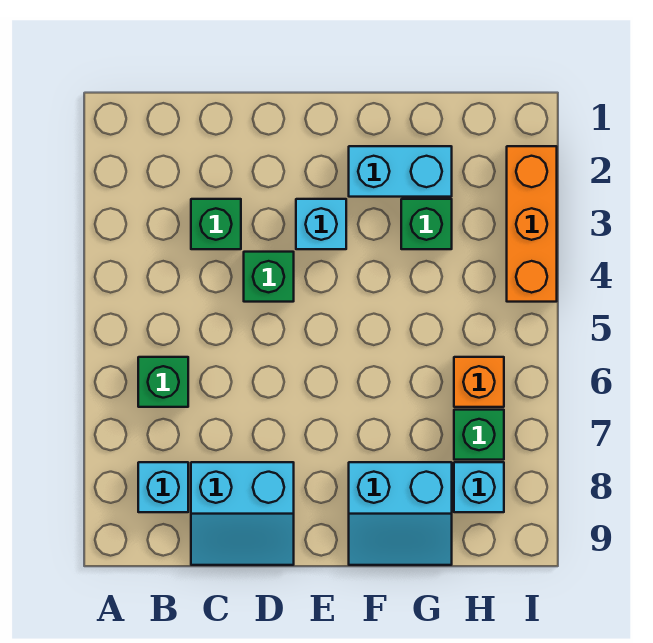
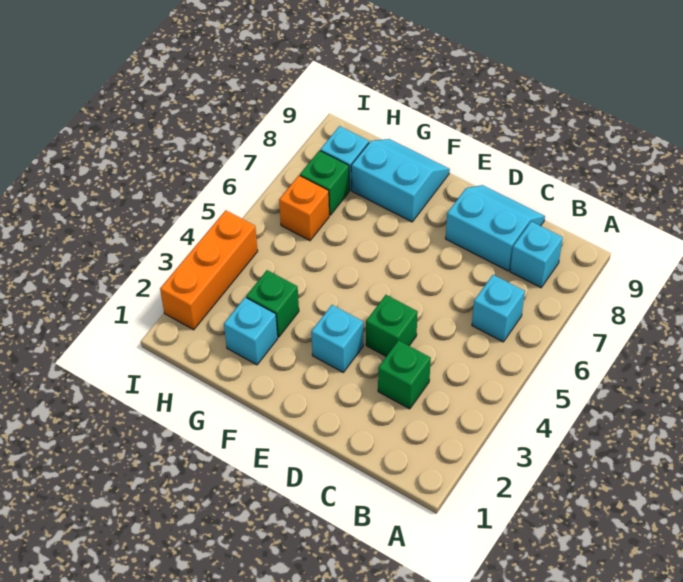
green brick B6 level 1 -> cyan brick B6 level 1
cyan brick F2:G2 level 1 -> cyan brick G2 level 1

